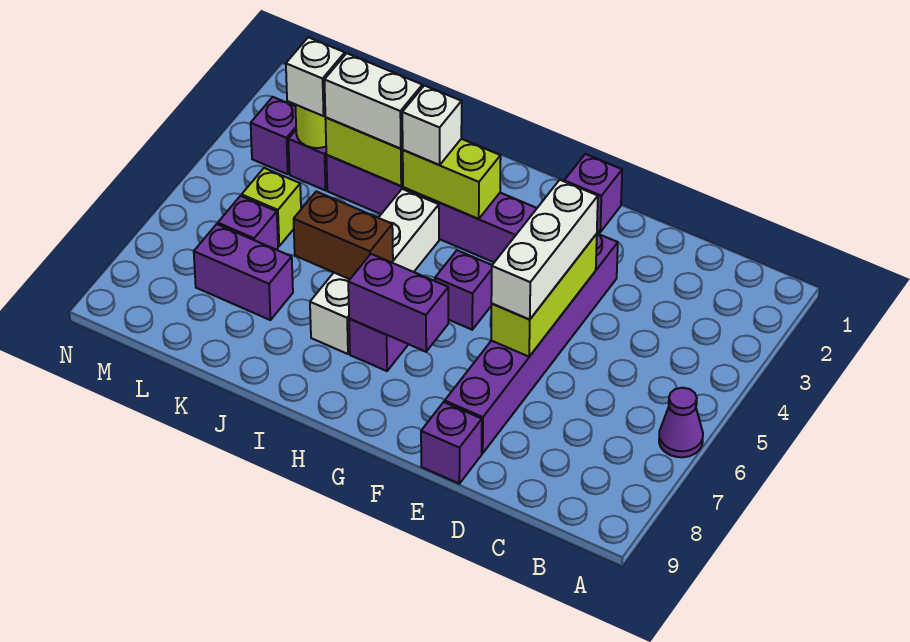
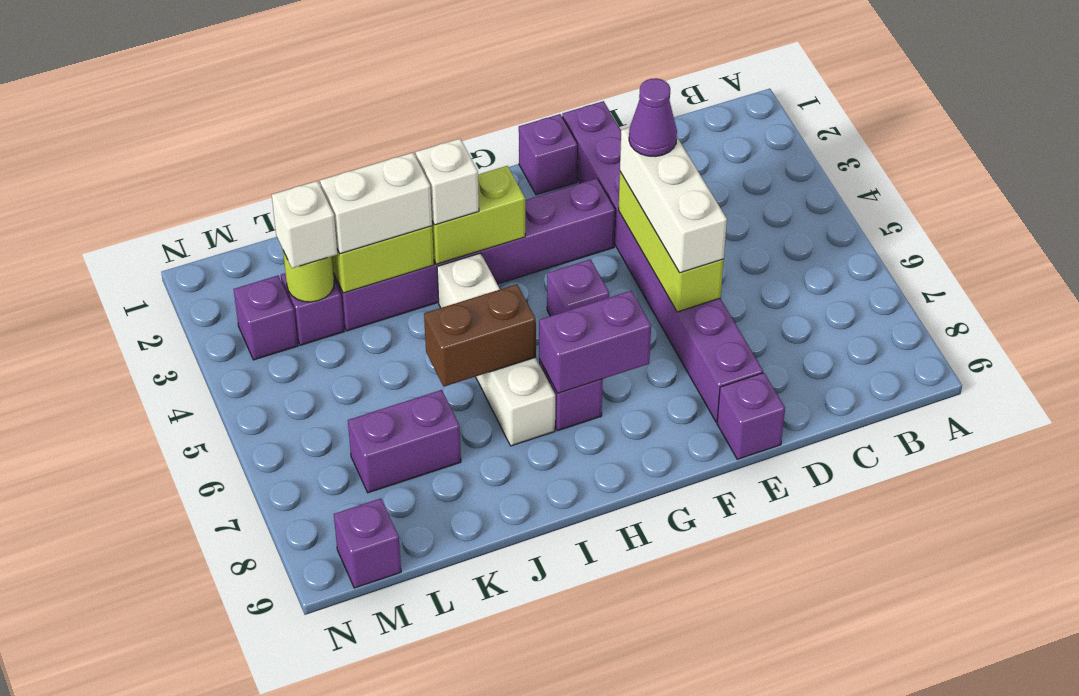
purple cone A6 level 1 -> purple cone E4 level 4
purple brick E3:E8 level 1 -> purple brick E1:E8 level 1
lime brick L5 level 1 -> none
purple brick L6 level 1 -> purple brick M9 level 1

